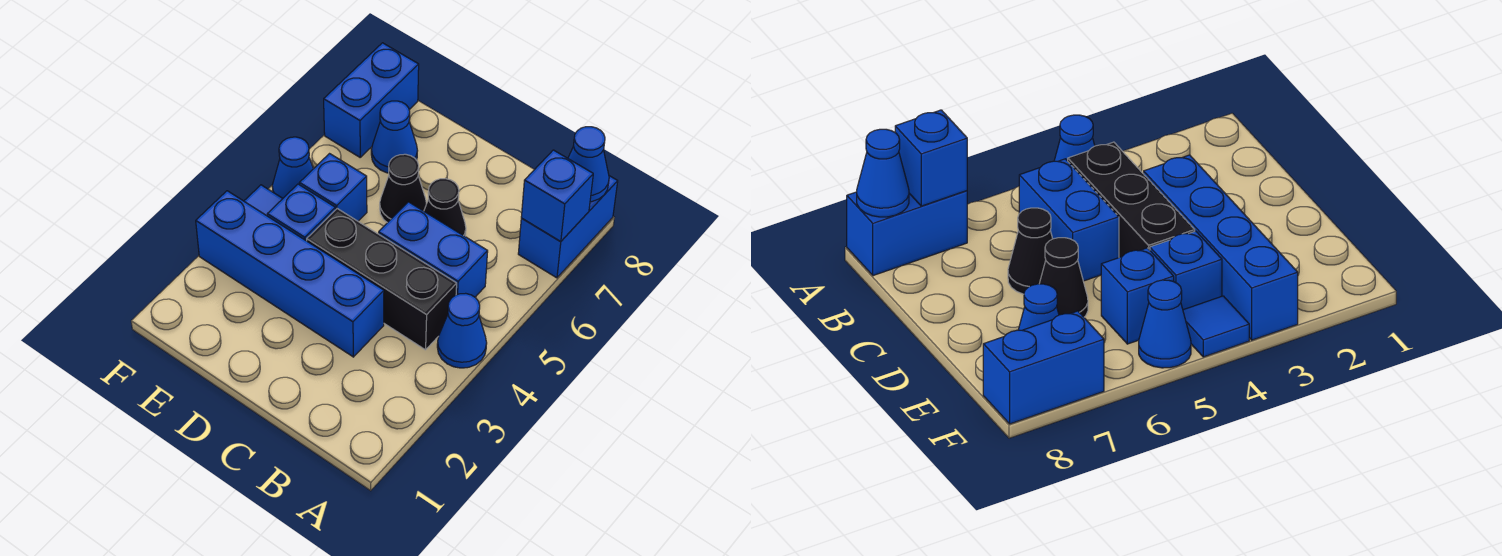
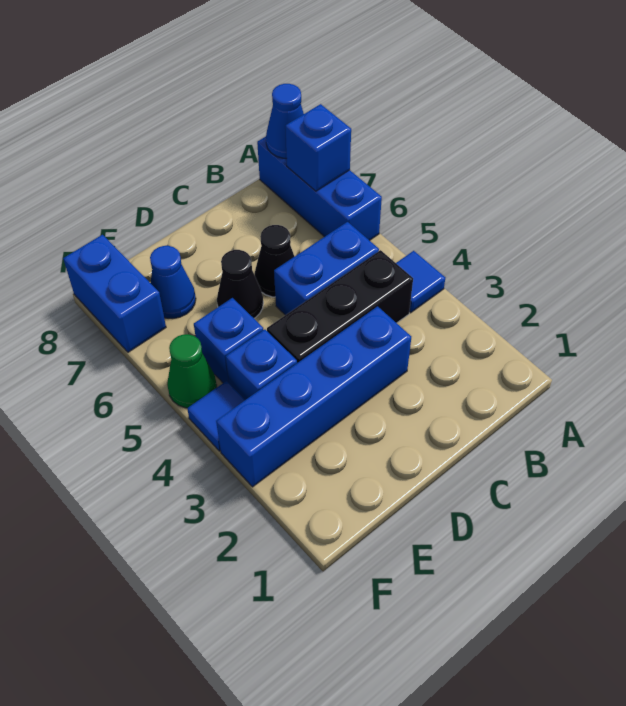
blue cone A4 level 1 -> blue tile A4 level 1
blue brick A7:A8 level 1 -> blue brick A6:A8 level 1
blue cone F5 level 1 -> green cone F5 level 1

